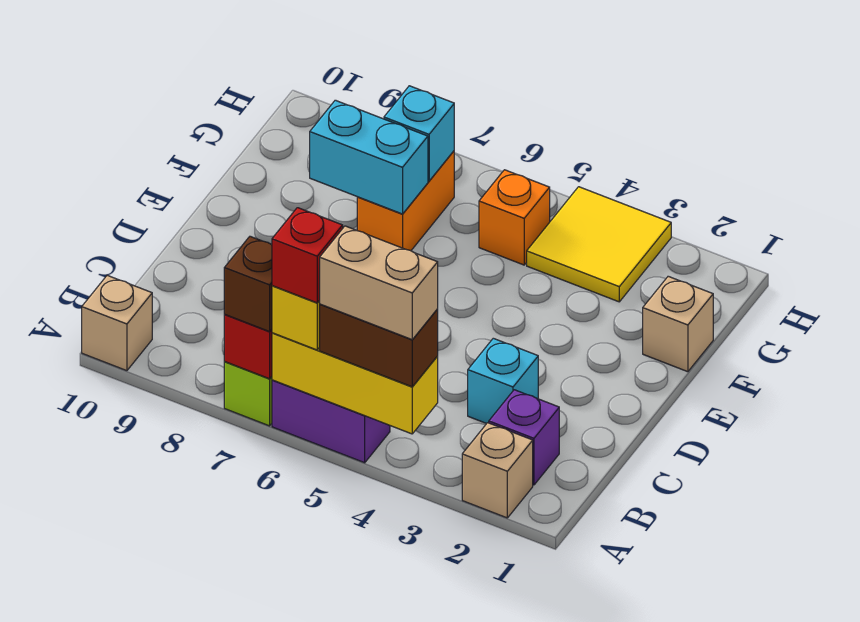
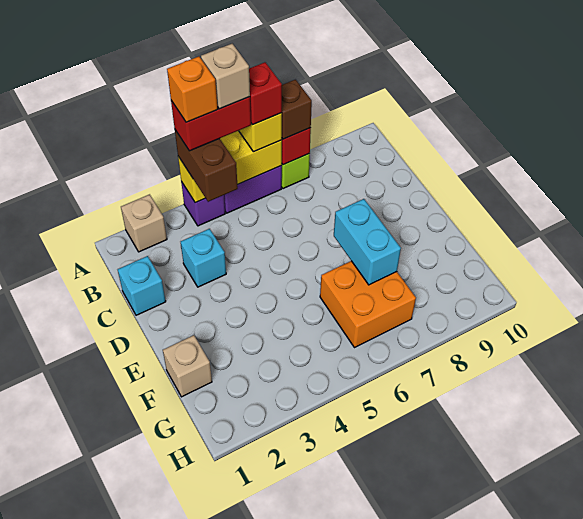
brown brick A4:A5 level 3 -> brown brick A4:B4 level 3
tan brick A4:A5 level 4 -> red brick A4:A5 level 4
tan brick A10 level 1 -> tan brick A5 level 5
purple brick B2 level 1 -> purple brick A4 level 1
orange brick F7:G7 level 1 -> orange brick F6:G7 level 1
cyan brick F7:F8 level 2 -> cyan brick E7:F7 level 2
yellow tile G3:H4 level 1 -> none
orange brick G5 level 1 -> orange brick A4 level 5
cyan brick G7 level 2 -> cyan brick C1 level 1

